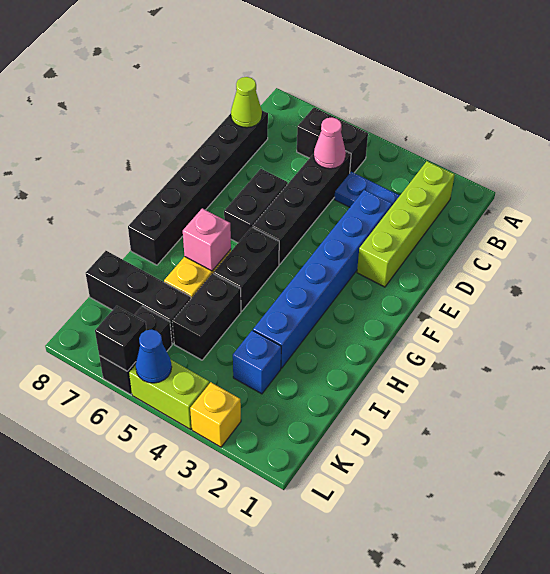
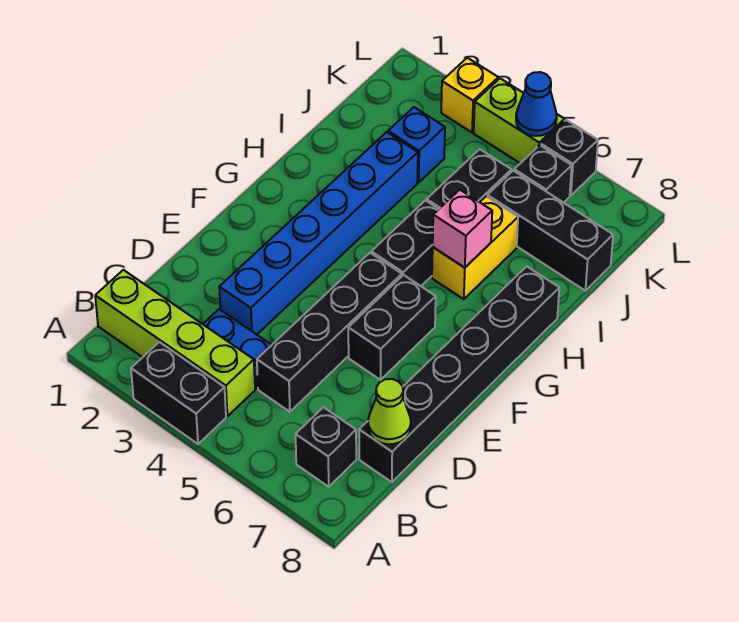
lime brick B2:E2 level 1 -> lime brick B1:B4 level 1
black brick B5:B6 level 1 -> black brick A3:A4 level 1
pink cone C5 level 2 -> none
black brick L6 level 2 -> black brick B7 level 1

